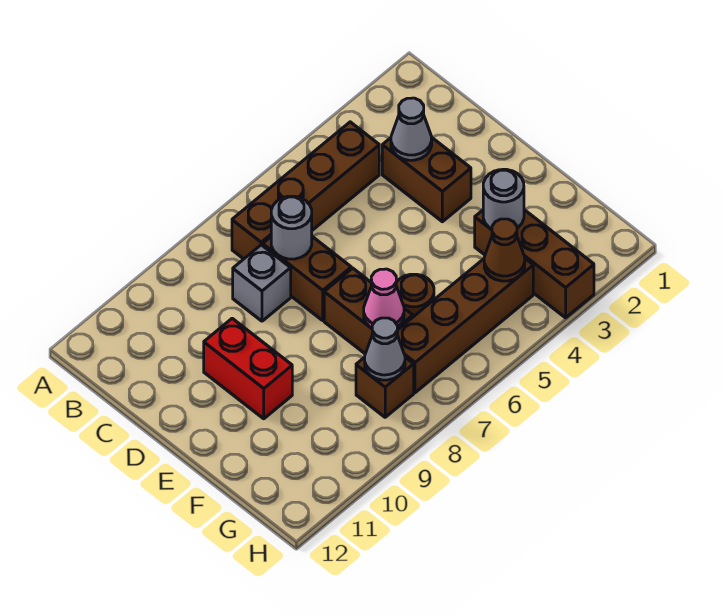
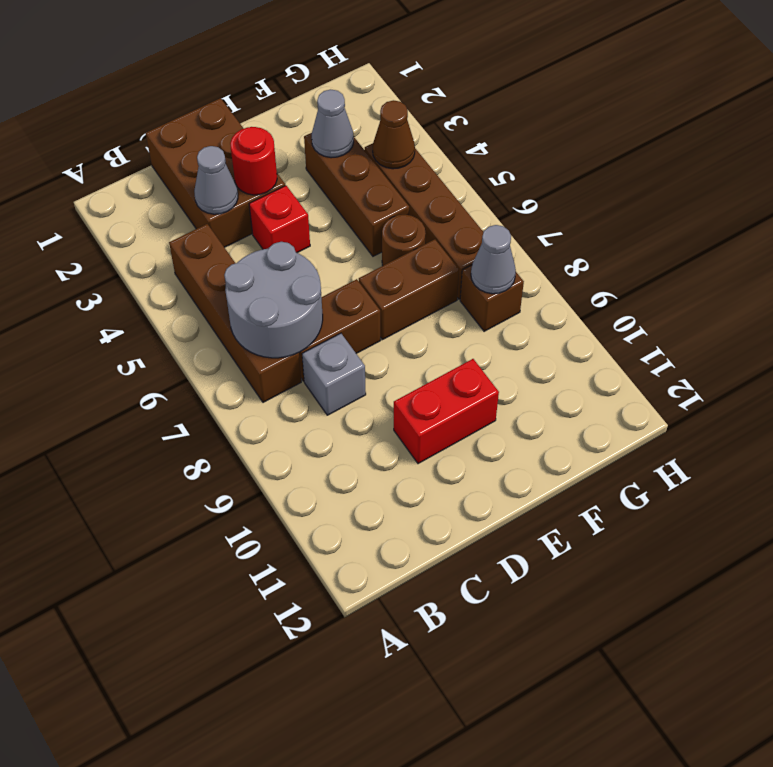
brown brick C3:D3 level 1 -> brown brick C1:D3 level 1
grey round brick C7 level 2 -> grey round brick B6:C7 level 2
none -> red round brick D3 level 2
none -> red brick D4 level 1
brown brick F3:H3 level 1 -> brown brick F3:F5 level 1
grey round brick F3 level 2 -> grey cone F3 level 2
pink cone F7 level 2 -> none

